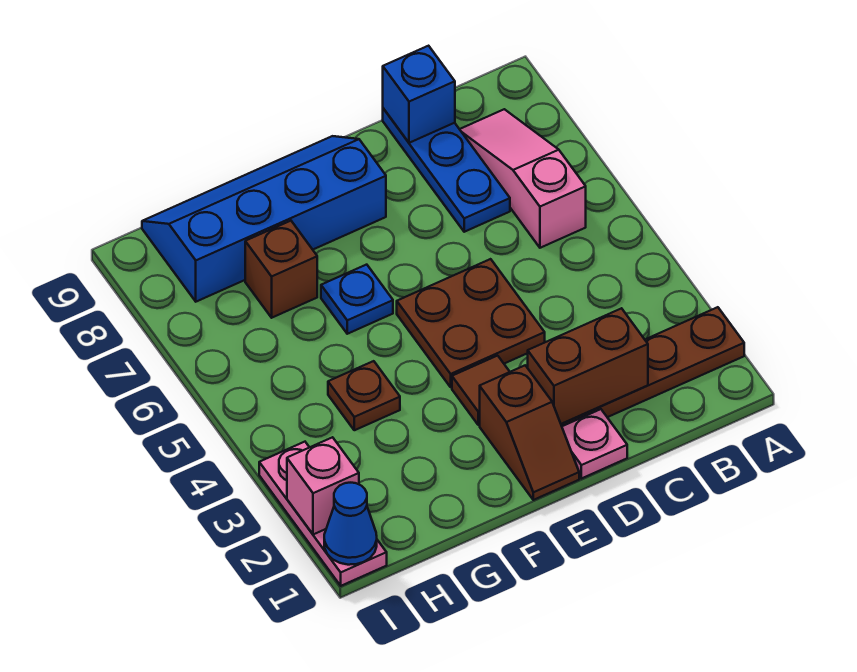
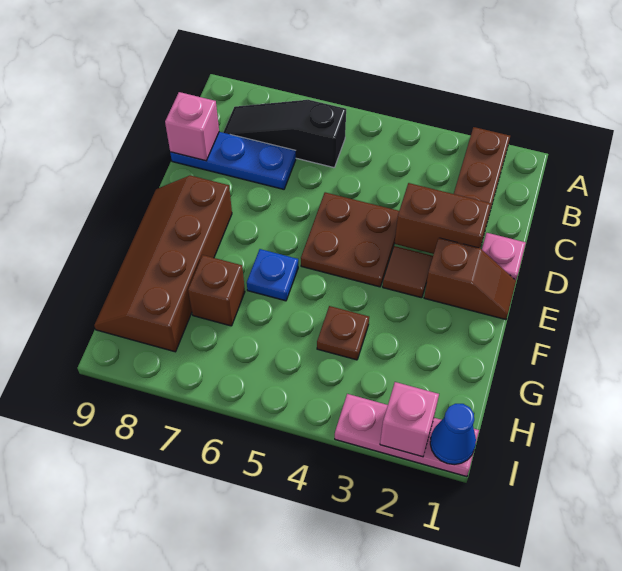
pink slope B6:B8 level 1 top 6 -> black slope B6:B8 level 1 top 6
brown brick C2:D2 level 2 -> brown brick D2:D3 level 2
blue brick C9 level 2 -> pink brick C9 level 2
blue slope E8:H9 level 1 top 8 -> brown slope E8:H9 level 1 top 8

